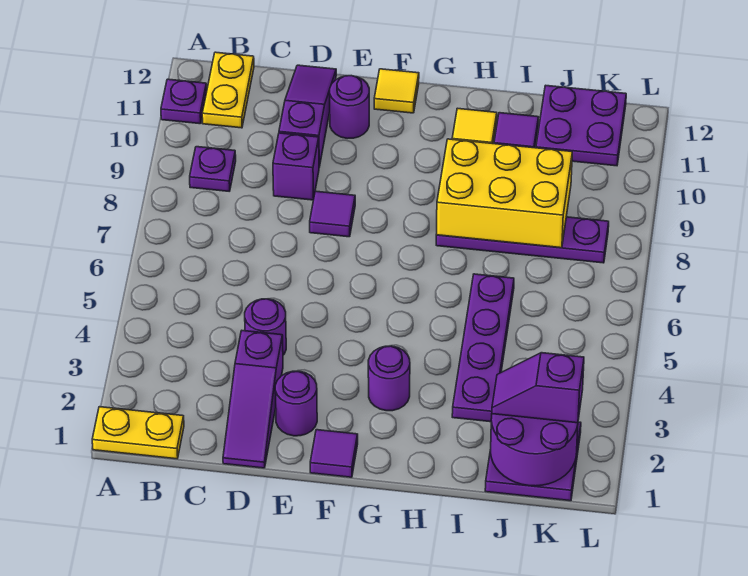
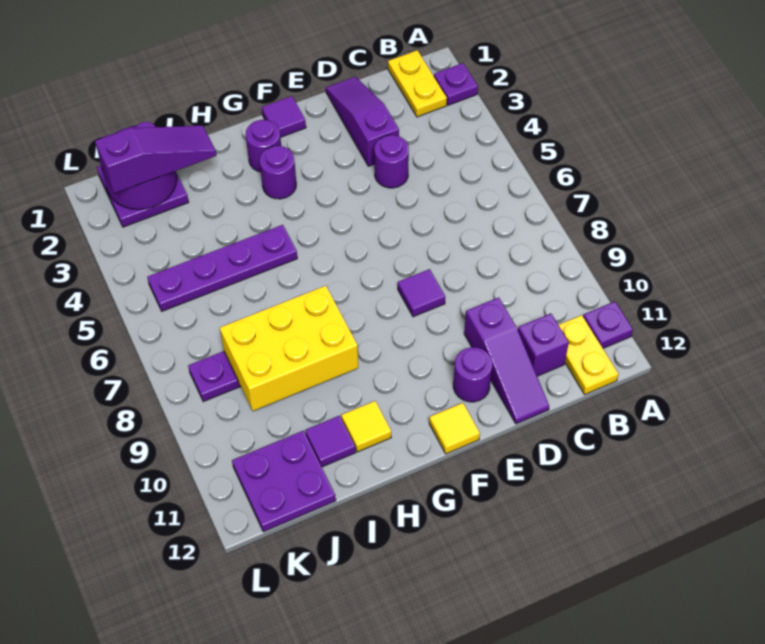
yellow plate A1:B1 level 1 -> yellow plate B1:B2 level 1
purple plate B9 level 1 -> purple plate A2 level 1
purple brick D9 level 1 -> purple brick C11 level 1
purple round brick E2 level 1 -> purple round brick G2 level 1
purple plate I3:I6 level 1 -> purple plate H5:K5 level 1
purple slope J2:K2 level 3 top K -> purple slope I2:K2 level 3 top K

